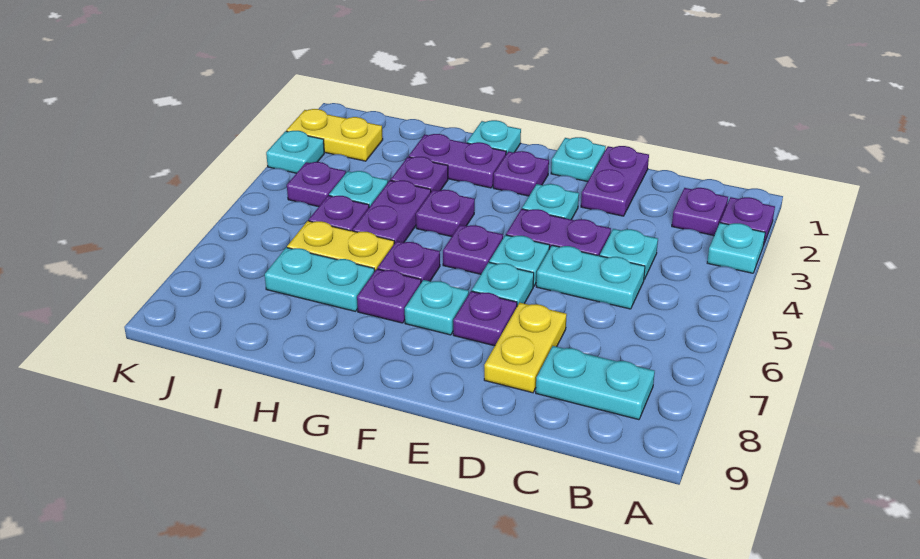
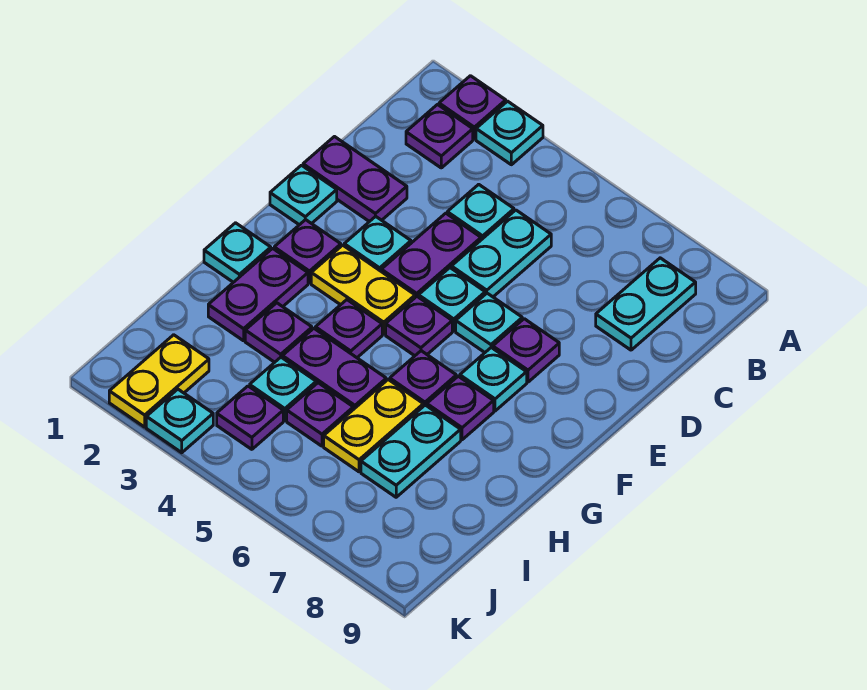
yellow plate D7:D8 level 1 -> yellow plate F3:F4 level 1

